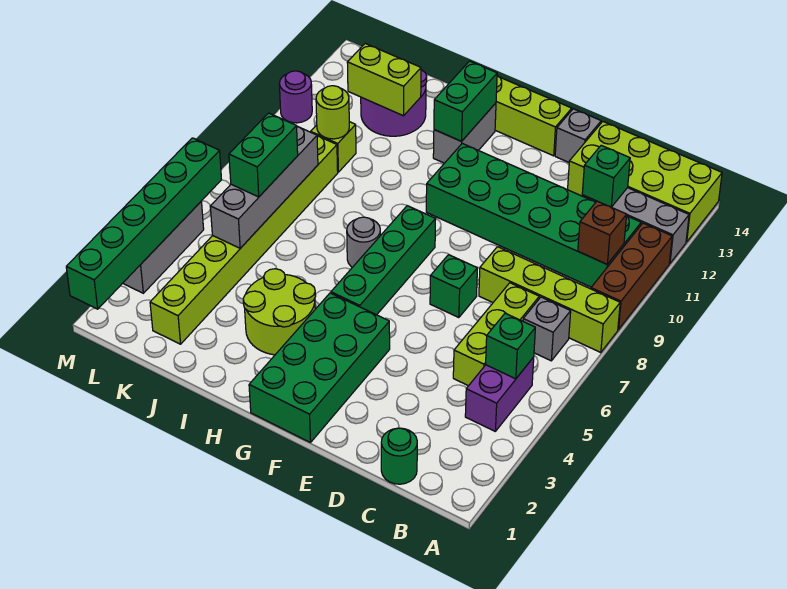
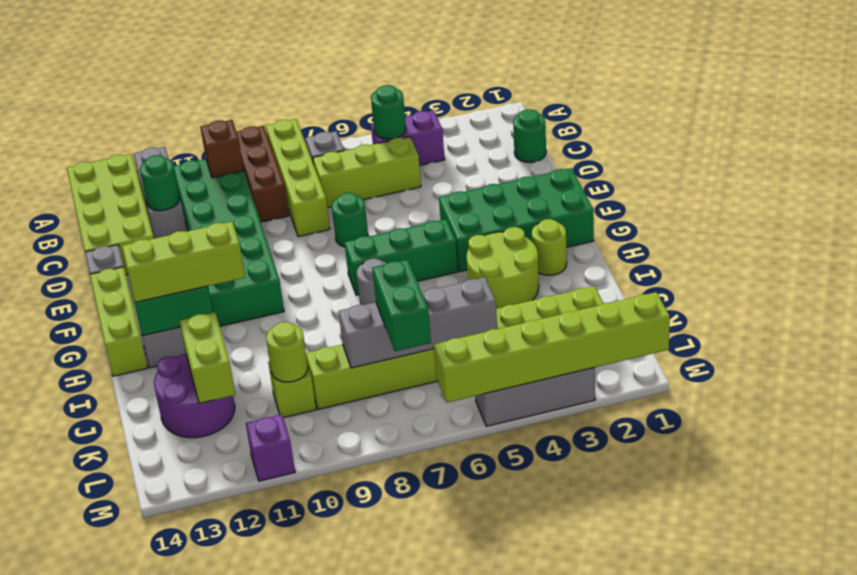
brown brick A9:A11 level 1 -> brown brick A9:C9 level 1
green brick B5 level 2 -> green round brick B5 level 2
green brick C12 level 2 -> green round brick C12 level 2
green brick E7 level 1 -> green round brick E7 level 1
green brick G5:G8 level 1 -> green brick G5:G7 level 1
none -> lime round brick H2 level 1
none -> lime brick H11:H13 level 3
green brick K6:K7 level 3 -> green brick K7:L7 level 3
green brick M1:M6 level 2 -> lime brick M1:M6 level 2
purple round brick M11 level 1 -> purple brick M11 level 1

